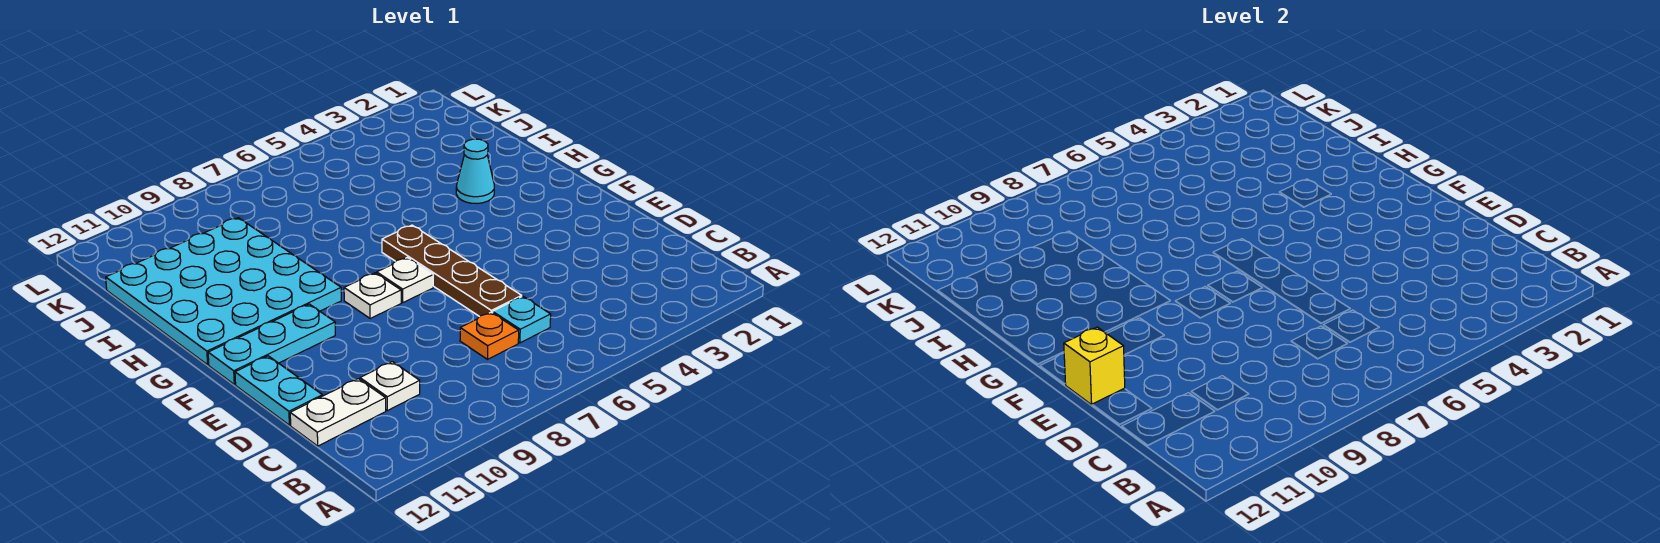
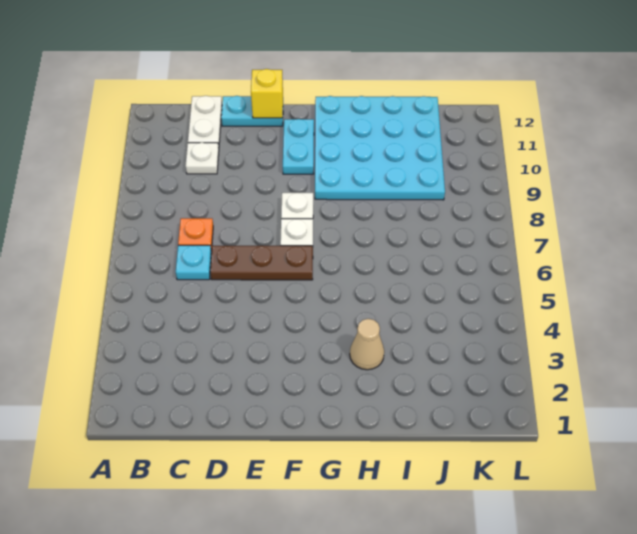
brown plate D6:G6 level 1 -> brown plate D6:F6 level 1
cyan plate F10:F12 level 1 -> cyan plate F10:F11 level 1
cyan cone H3 level 1 -> tan cone H3 level 1

